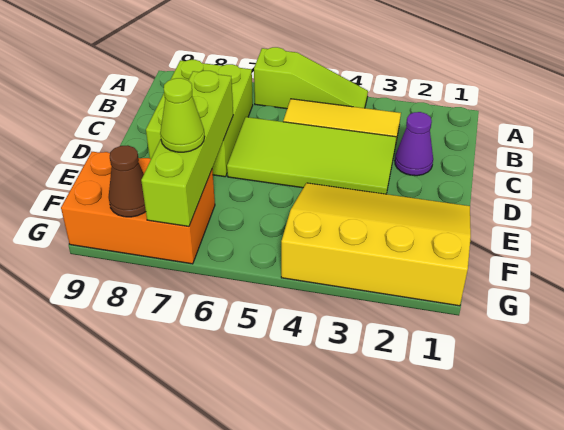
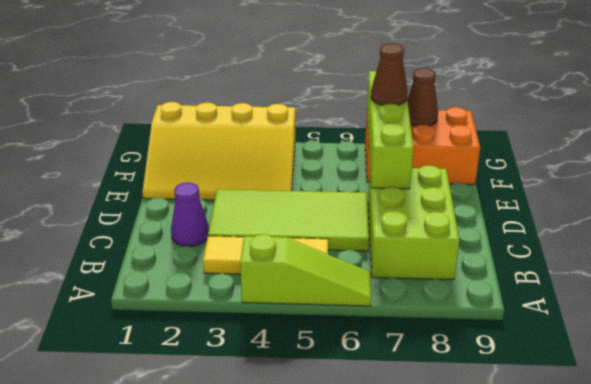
lime slope A4:A6 level 1 top 6 -> lime slope A4:A6 level 1 top 4
lime cone F7 level 3 -> brown cone F7 level 3

